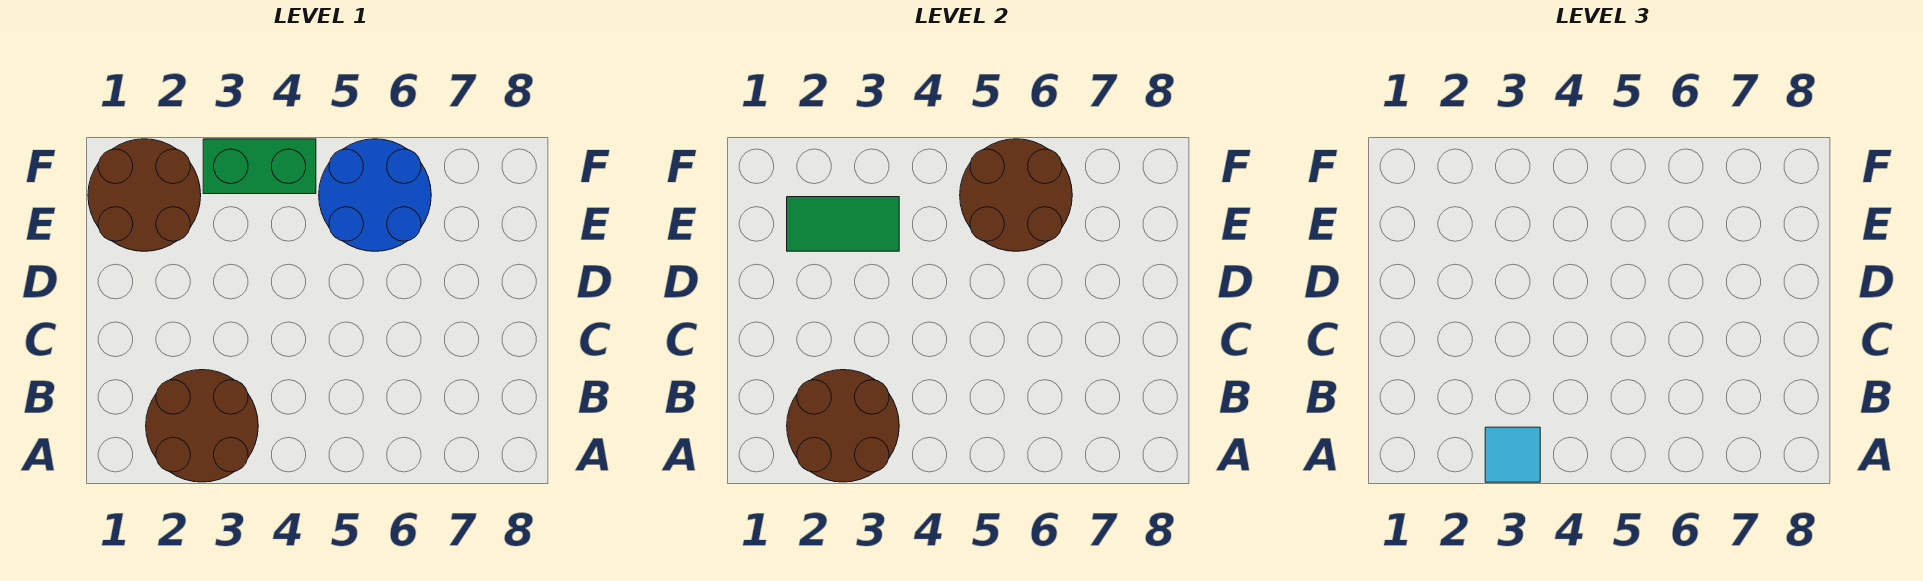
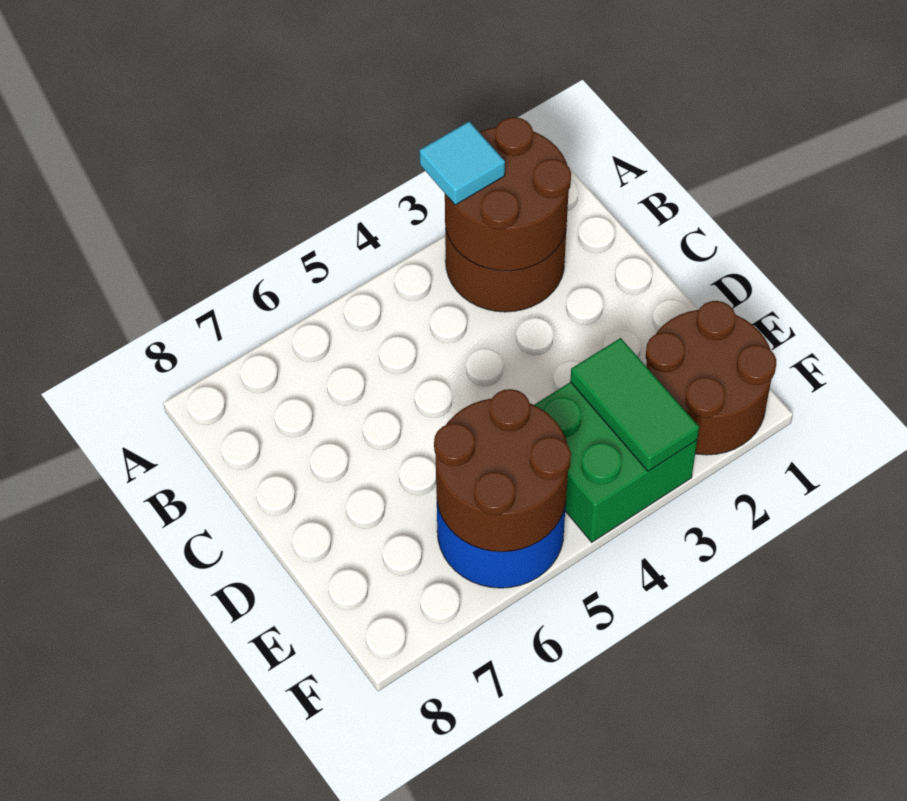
green tile E2:E3 level 2 -> green tile E3:F3 level 2
green brick F3:F4 level 1 -> green brick E3:F4 level 1

